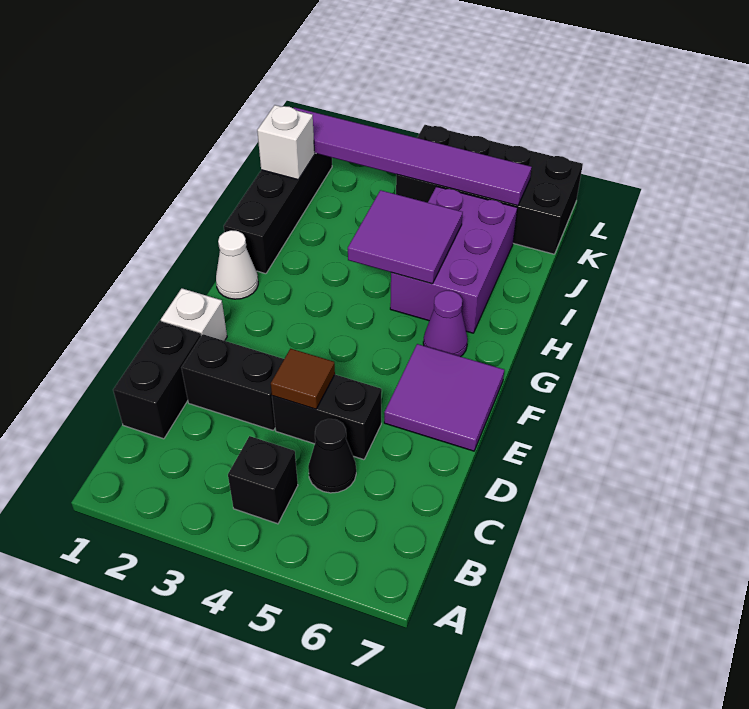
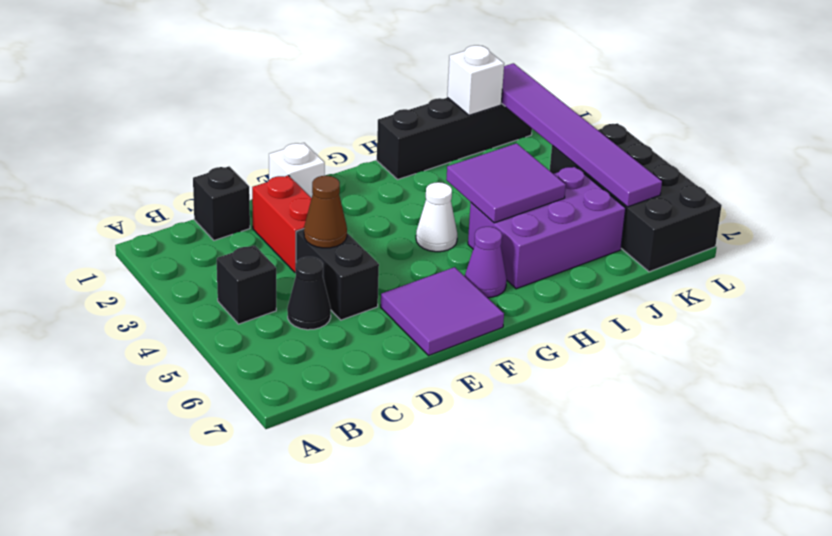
black brick C1:D1 level 1 -> black brick C1 level 1
black brick D2:D3 level 1 -> red brick D2:D3 level 1
brown tile D4 level 2 -> brown cone D4 level 2
white cone G1 level 1 -> white cone G4 level 1

